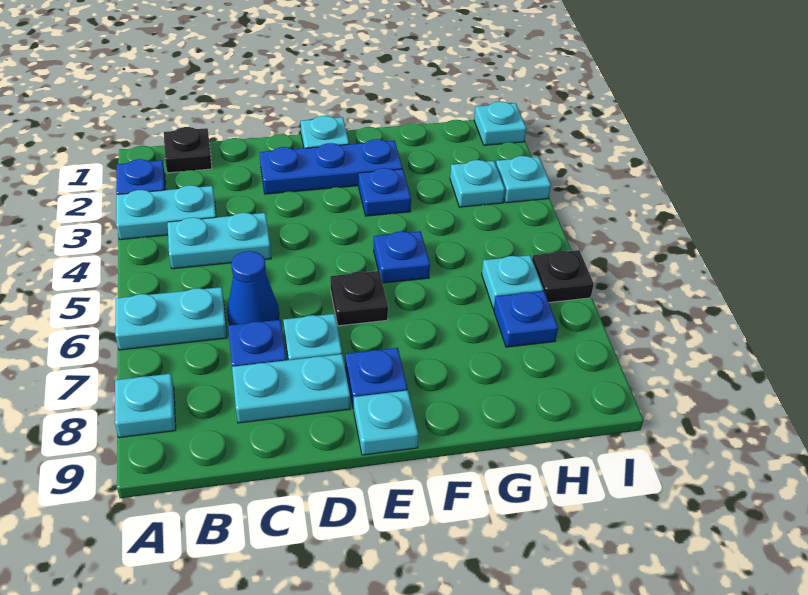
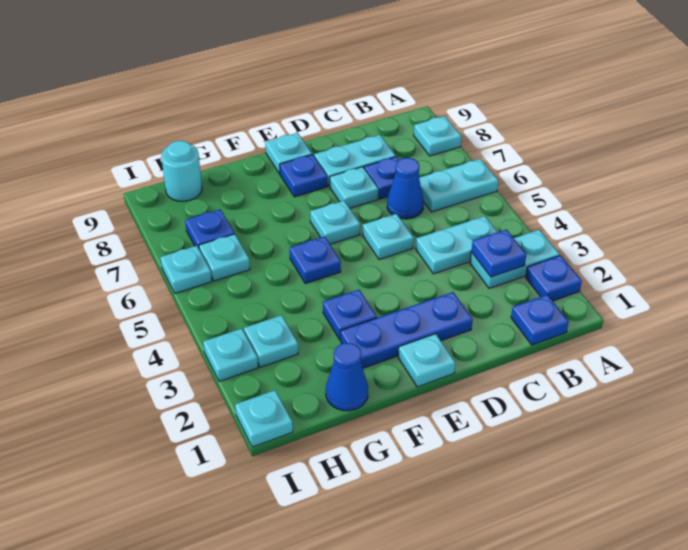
black plate B1 level 1 -> blue plate B1 level 1
none -> blue plate B3 level 2
none -> cyan plate D5 level 1
black plate E6 level 1 -> cyan plate E6 level 1
none -> blue cone G1 level 1
none -> cyan round brick H9 level 1
black plate I6 level 1 -> cyan plate I6 level 1

